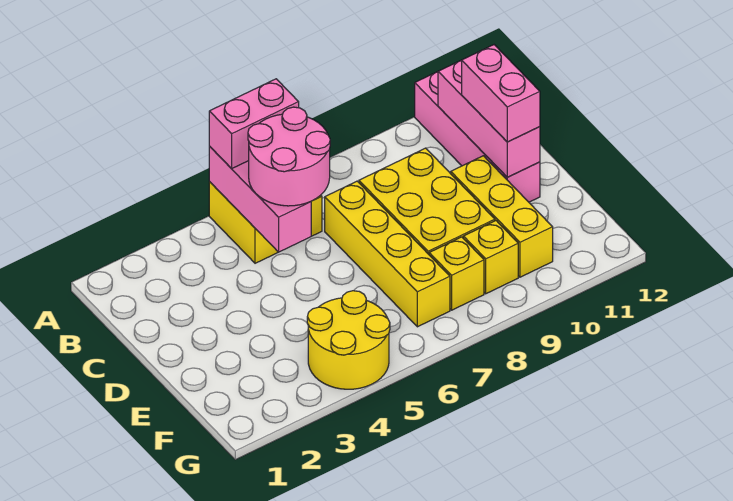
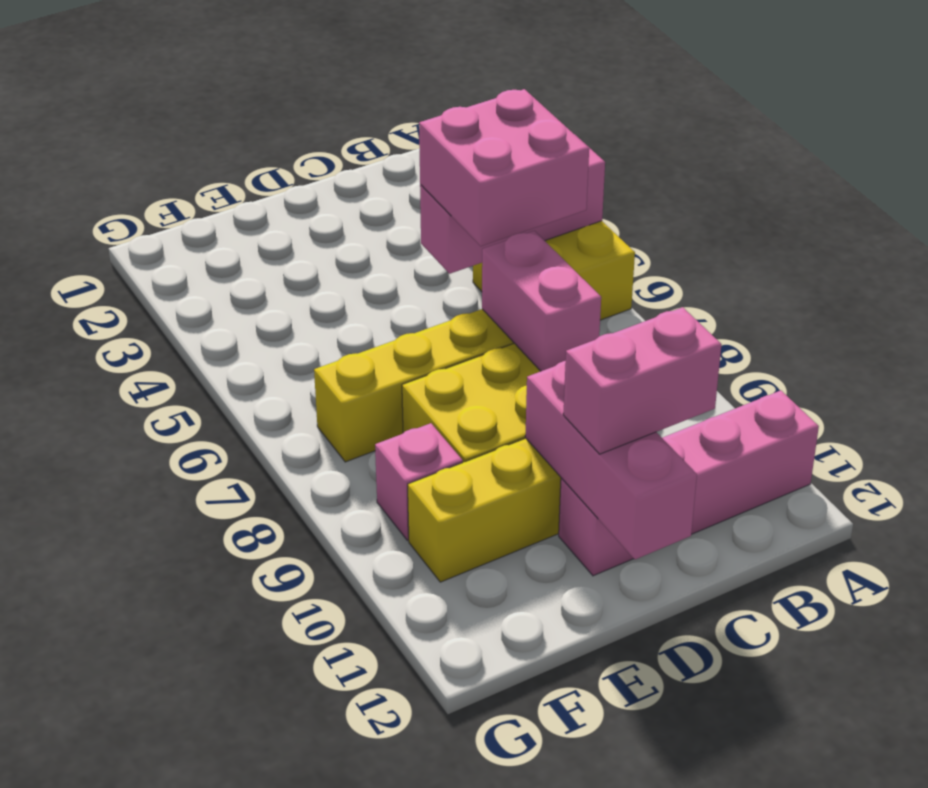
pink brick A5:A6 level 3 -> pink brick C7:C8 level 2
pink round brick B5:C6 level 3 -> pink brick B5:C6 level 3
pink brick B11:D11 level 2 -> pink brick D10:D12 level 2
yellow round brick F4:G5 level 1 -> none
yellow brick F8 level 1 -> none
yellow brick F9 level 1 -> pink brick F9 level 1

